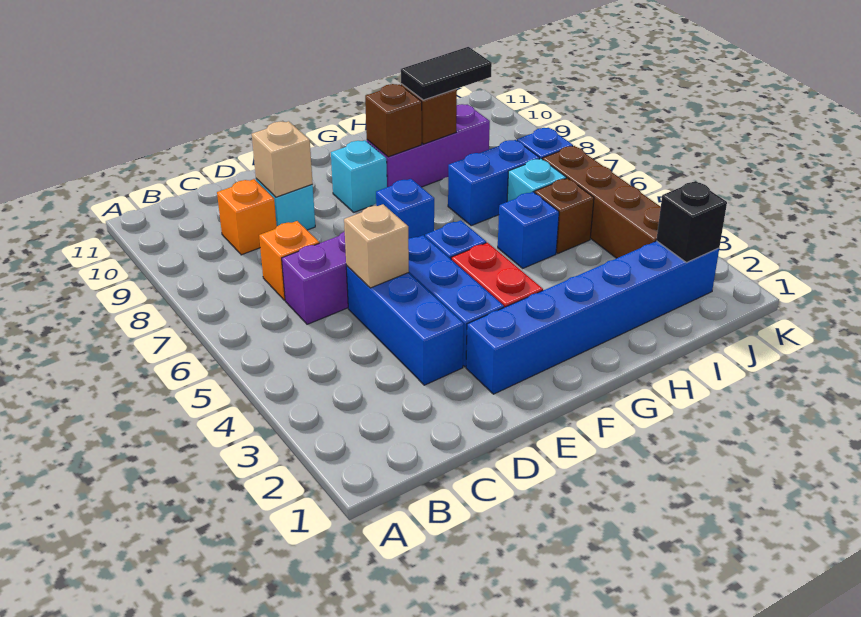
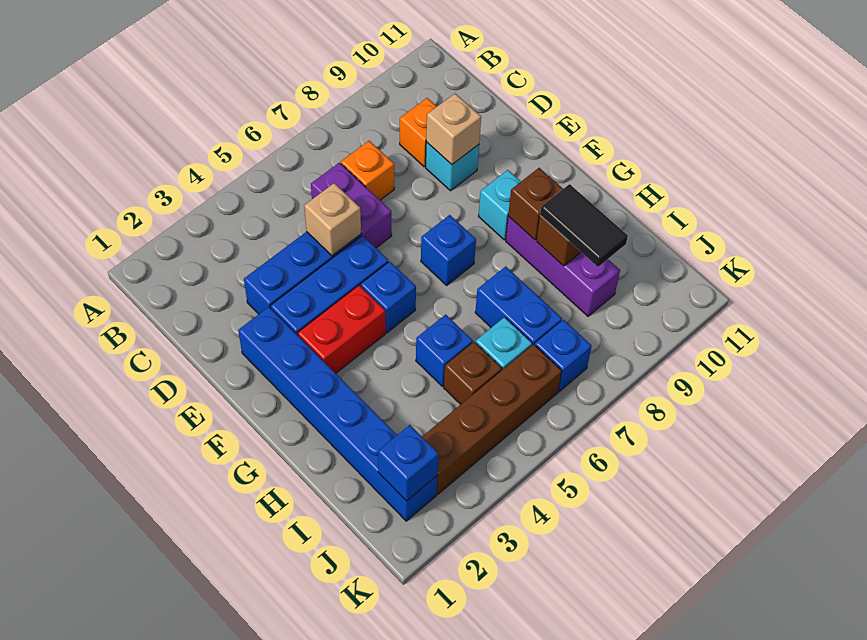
black brick J2 level 2 -> blue brick J2 level 2

